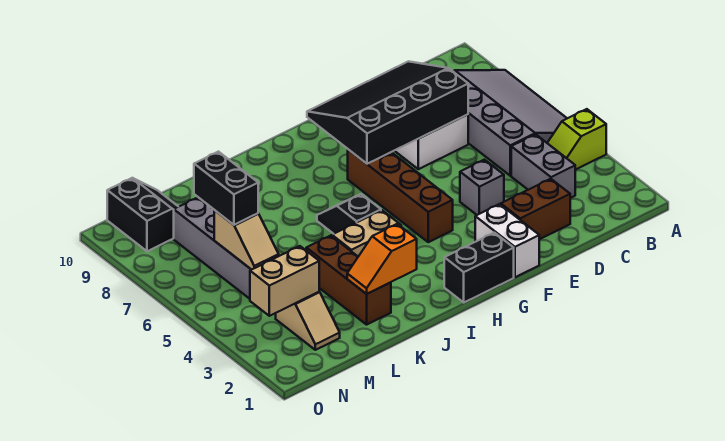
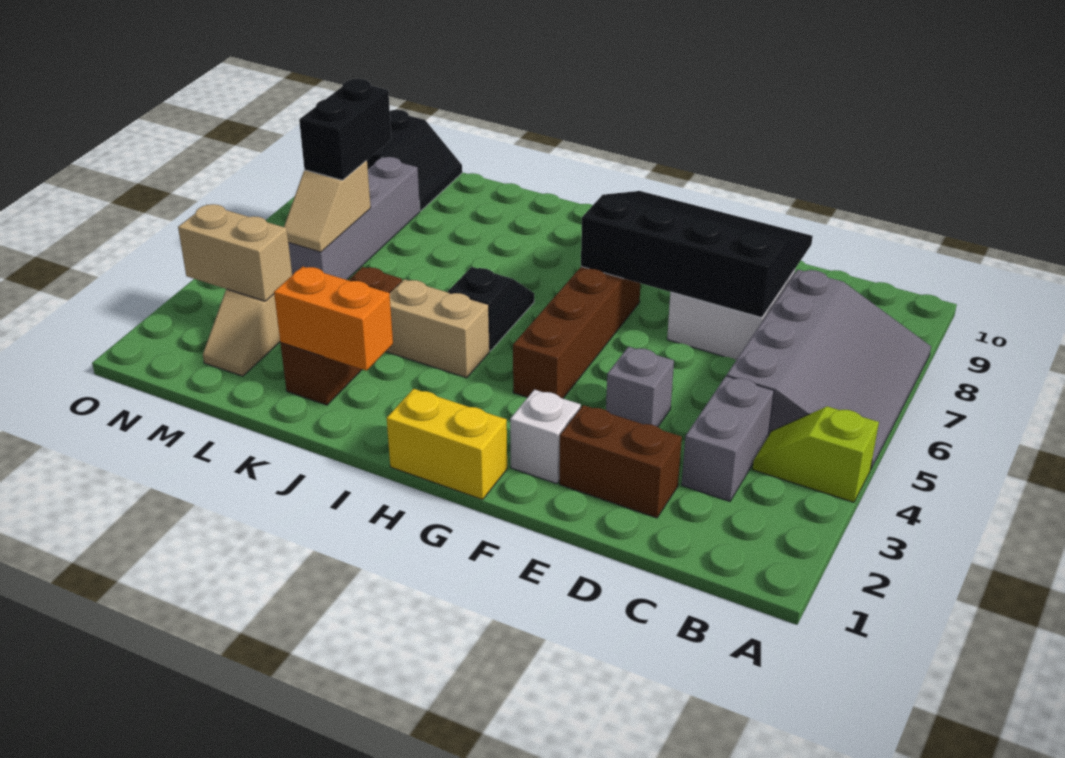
white brick F1:F2 level 1 -> white brick F2 level 1
black brick G1:H1 level 1 -> yellow brick G1:H1 level 1
orange slope J2:K2 level 2 top J -> orange brick J2:K2 level 2

